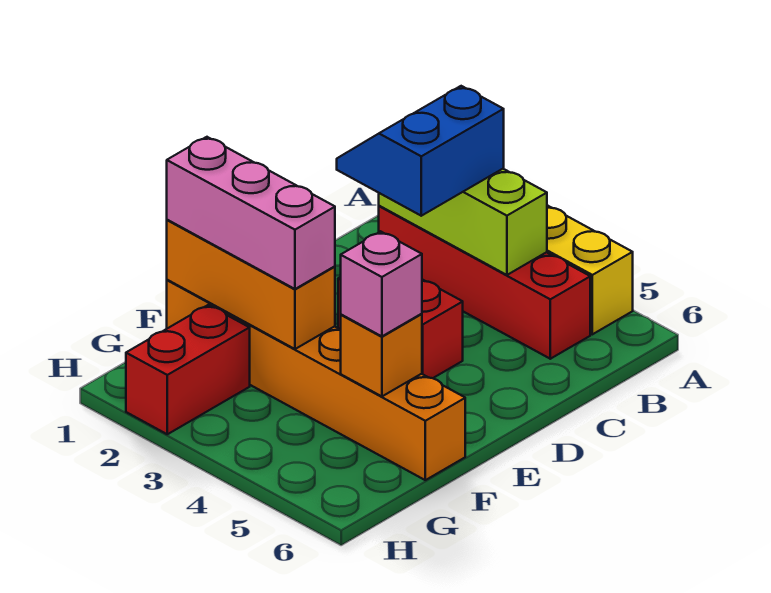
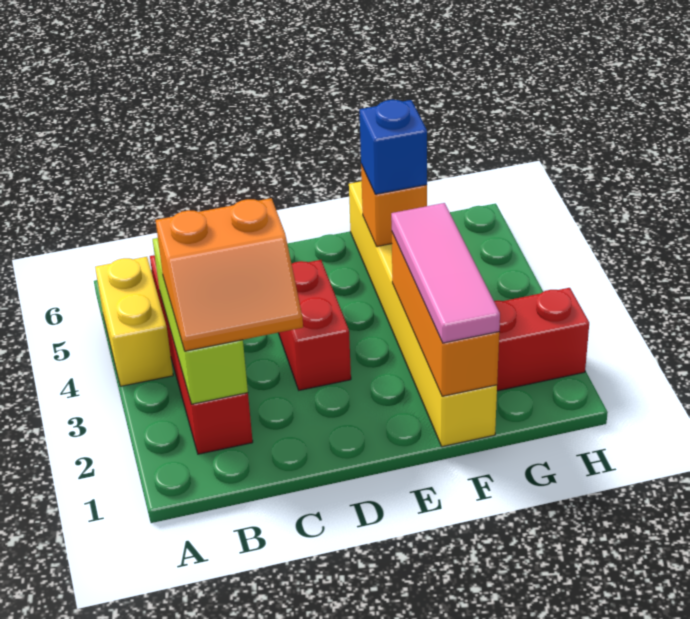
blue slope B2:C3 level 3 top 3 -> orange slope B2:C3 level 3 top 3
orange brick F1:F6 level 1 -> yellow brick F1:F6 level 1
pink brick F1:F3 level 3 -> pink tile F1:F3 level 3
pink brick F5 level 3 -> blue brick F5 level 3

